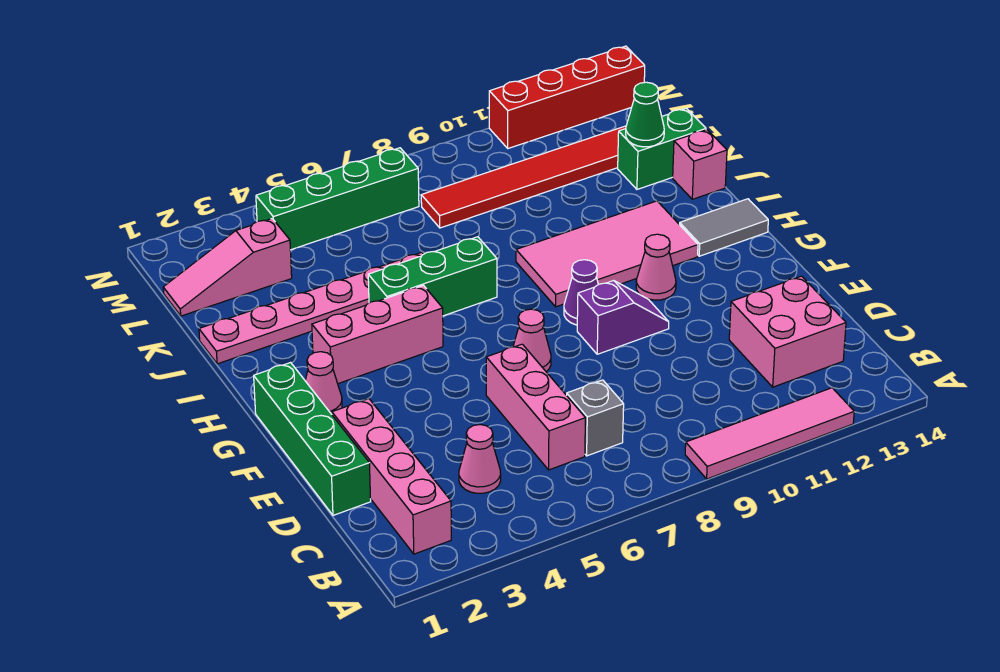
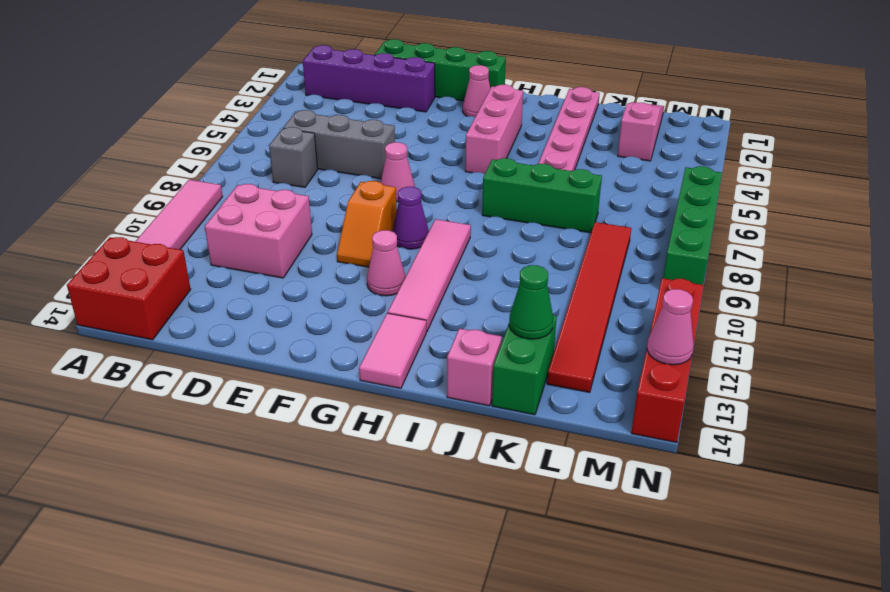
none -> red brick A13:B14 level 1
pink brick B2:E2 level 1 -> purple brick B2:E2 level 1
pink cone C4 level 1 -> pink cone N13 level 2
pink brick C6:E6 level 1 -> grey brick C6:E6 level 1
pink brick C12:D13 level 1 -> pink brick C10:D11 level 1
purple slope F9:F10 level 1 top 9 -> orange slope F9:F10 level 1 top 9
pink tile H9:I12 level 1 -> pink tile H9:H12 level 1
grey tile H13:H14 level 1 -> pink tile H13:H14 level 1
green brick I5:I7 level 1 -> green brick I7:K7 level 1
green brick M4:M7 level 1 -> green brick N6:N9 level 1

